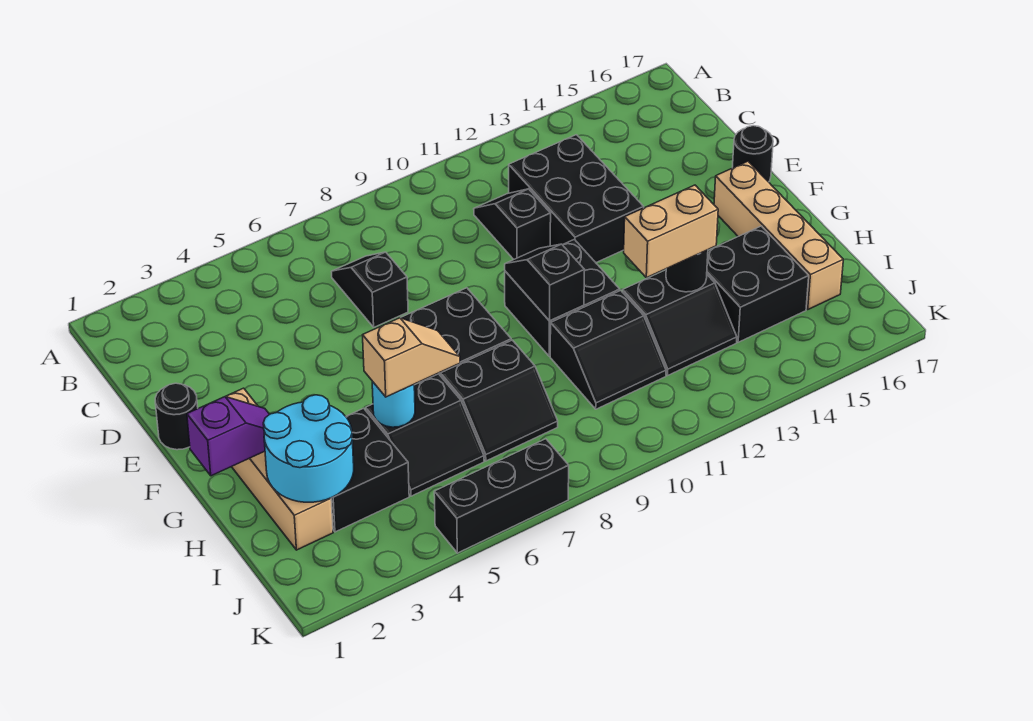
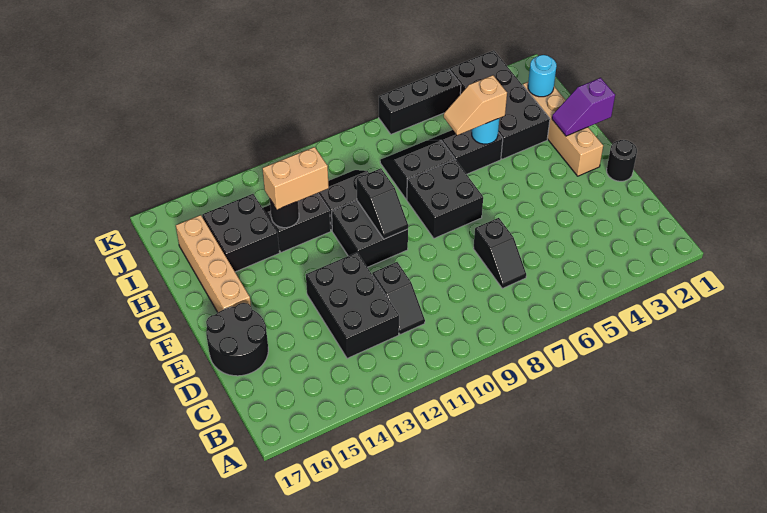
black round brick E17 level 1 -> black round brick D16:E17 level 1
cyan round brick H2:I3 level 2 -> cyan round brick I2 level 2
black brick H3:I4 level 1 -> black brick H3:K4 level 1

